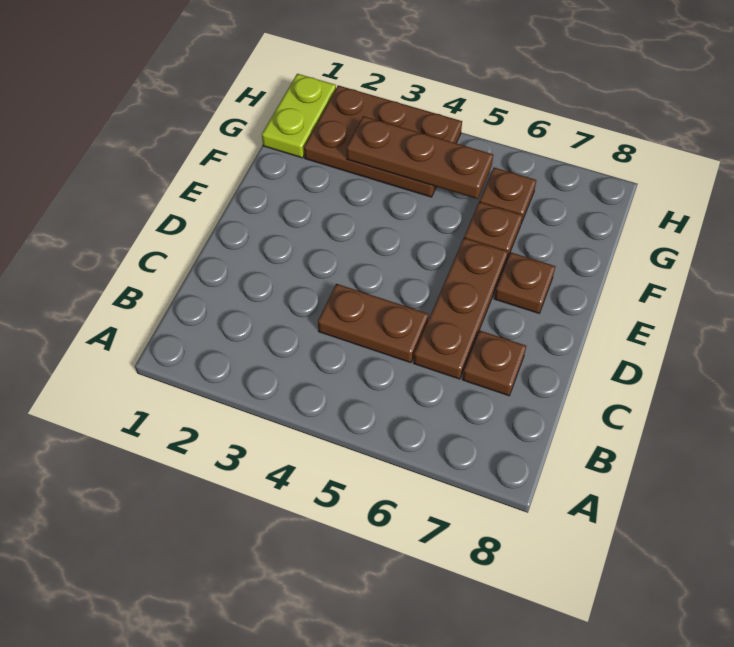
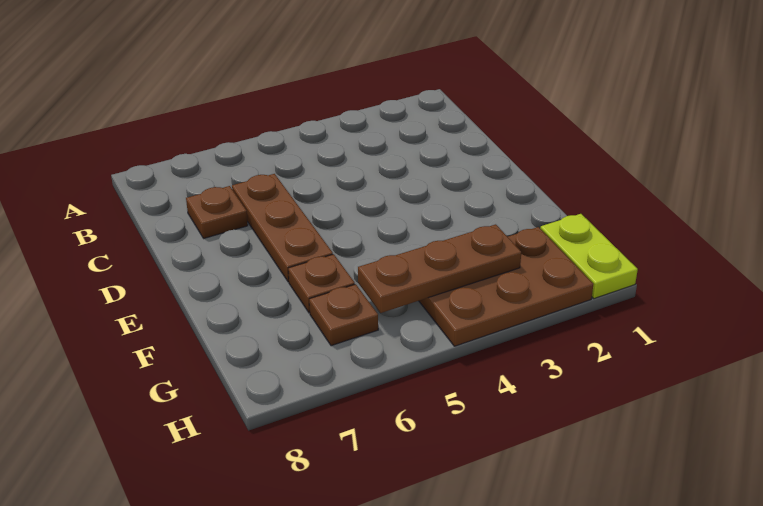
brown plate C4:C5 level 1 -> none
brown plate E7 level 1 -> none

